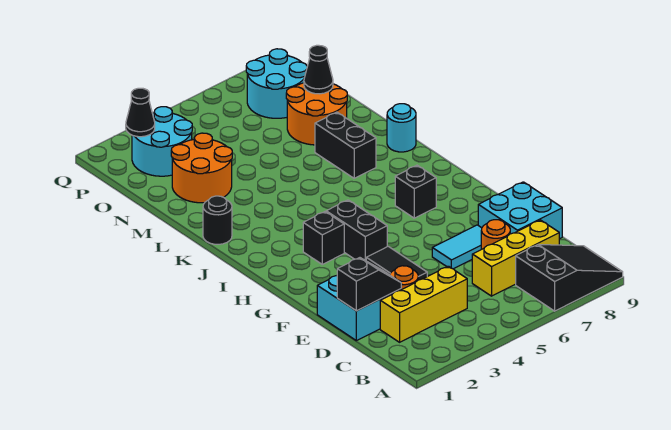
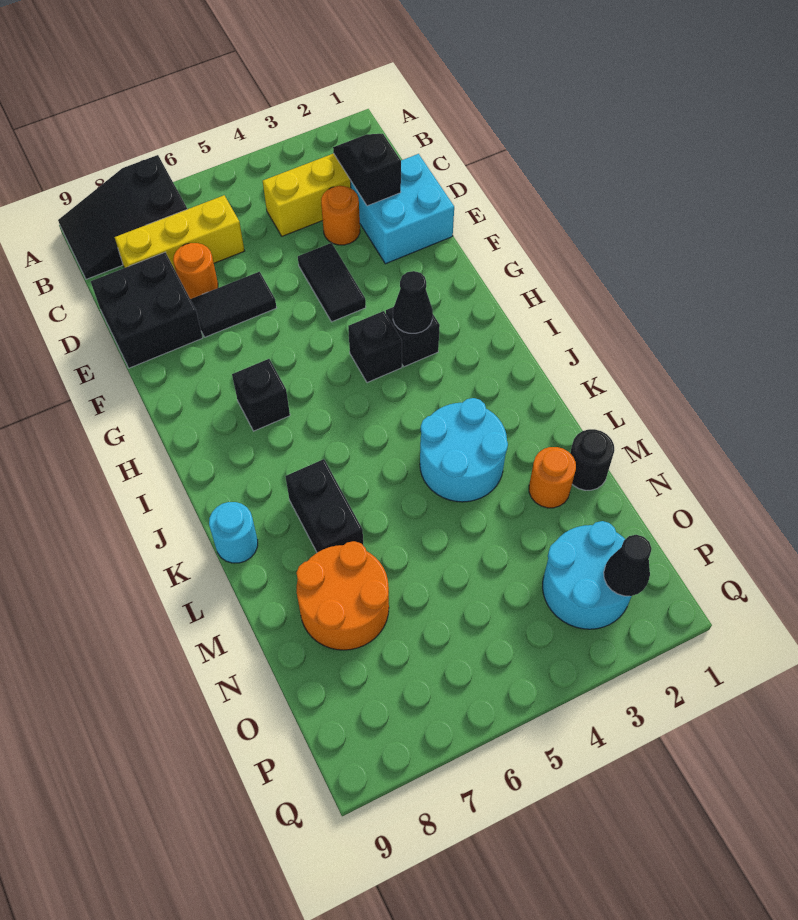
black slope D1:D2 level 2 top 1 -> black slope C2:D2 level 2 top D
cyan brick D8:E9 level 1 -> black brick D8:E9 level 1
cyan tile E6:E7 level 1 -> black tile E6:E7 level 1
black brick G4:H4 level 1 -> black brick H4 level 1
black round brick K1 level 1 -> black round brick M1 level 1
orange round brick M2:N3 level 1 -> orange round brick M2 level 1
black cone N8 level 2 -> black cone H3 level 2
cyan round brick O7:P8 level 1 -> cyan round brick K3:L4 level 1

